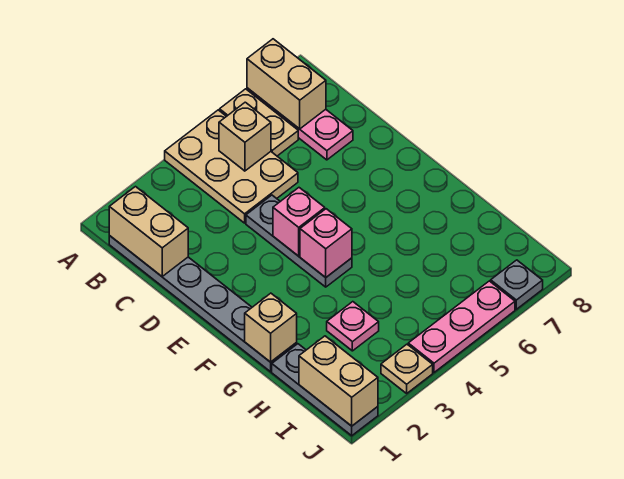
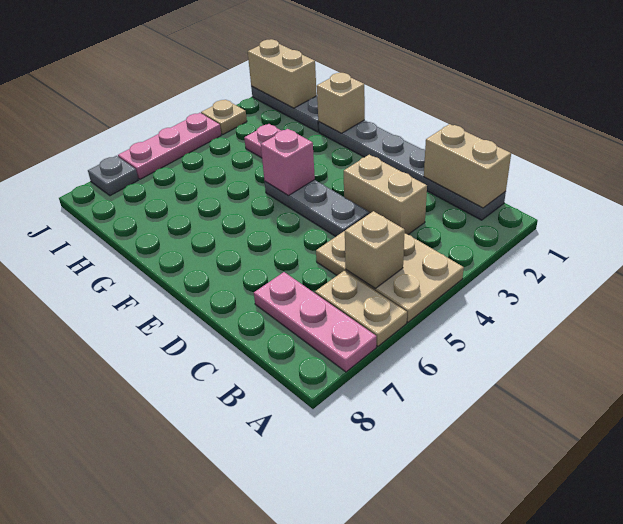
tan brick A7:B7 level 2 -> tan brick C3:D3 level 1
pink brick E4 level 2 -> none

